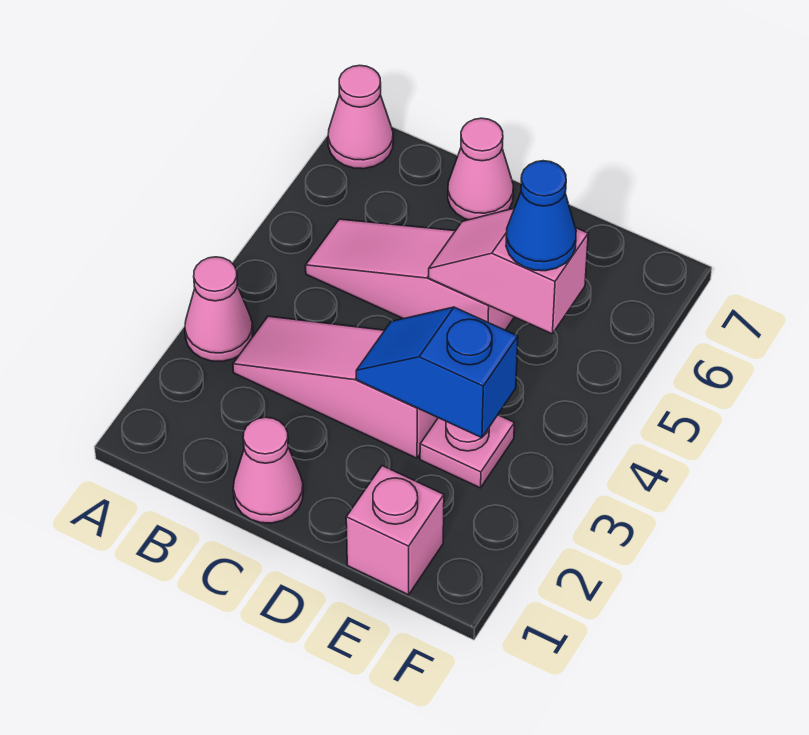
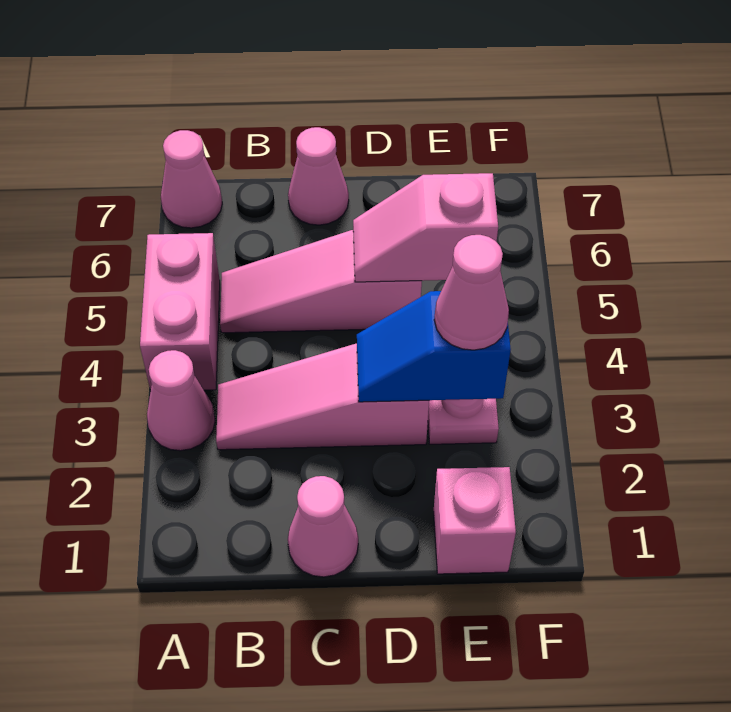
none -> pink brick A4:A5 level 1
none -> pink cone E3 level 3
blue cone E5 level 3 -> none

